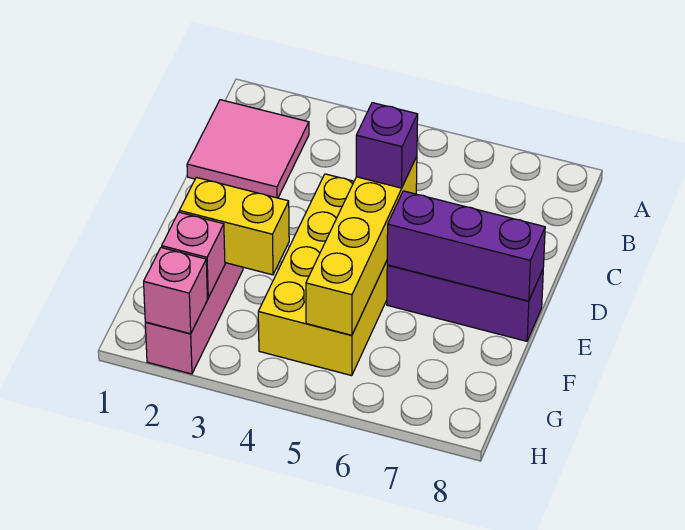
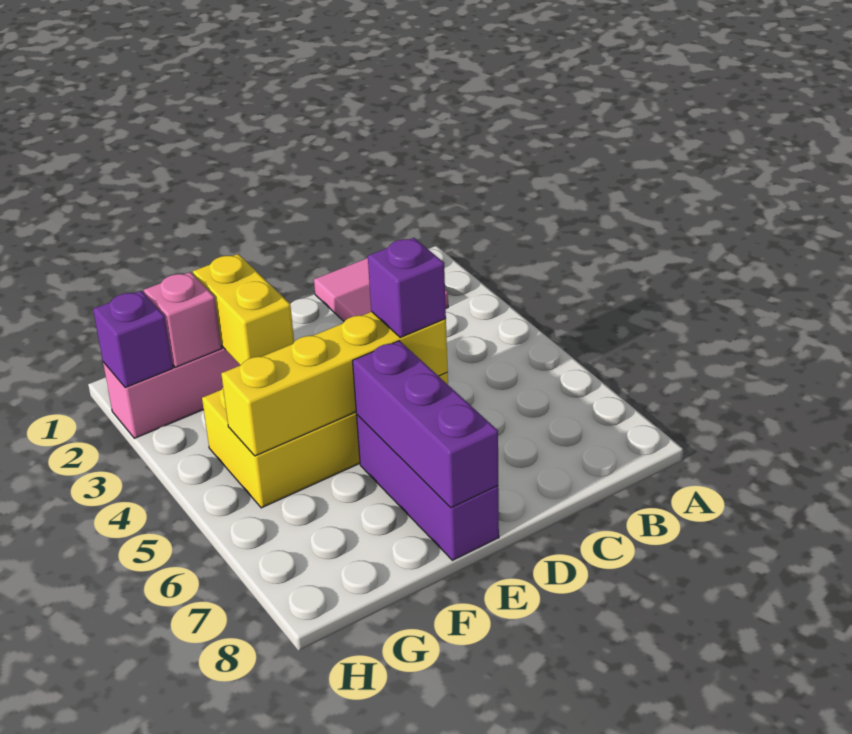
pink brick H2 level 2 -> purple brick H2 level 2

